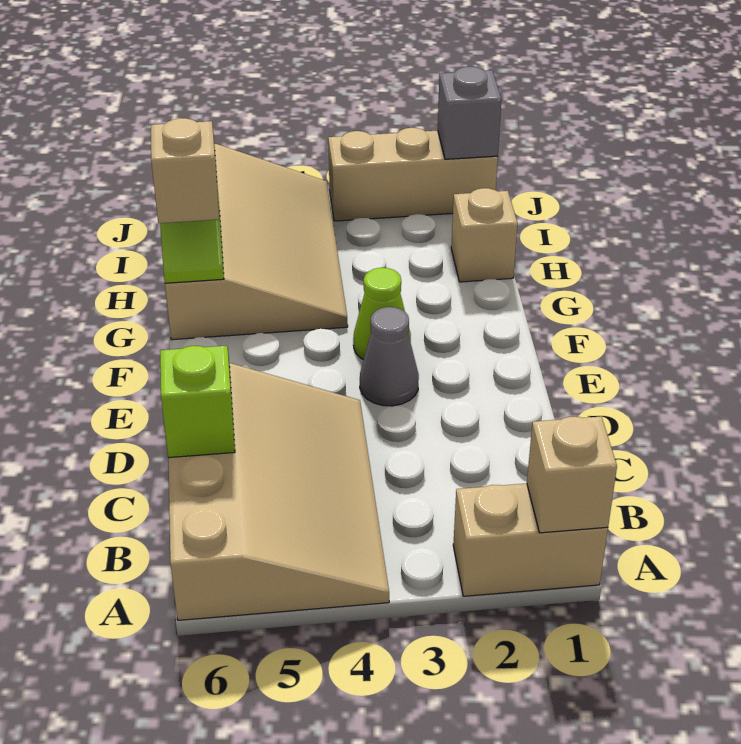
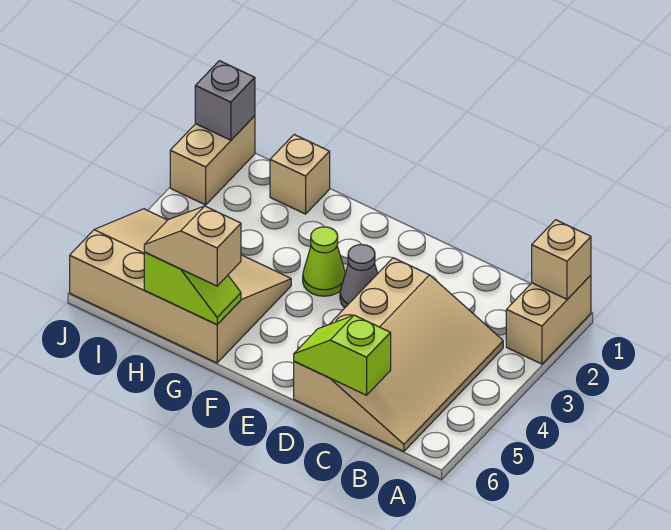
tan slope A4:D6 level 1 top 6 -> tan slope B3:D6 level 1 top D
tan brick J1:J3 level 1 -> tan brick J1:J2 level 1

